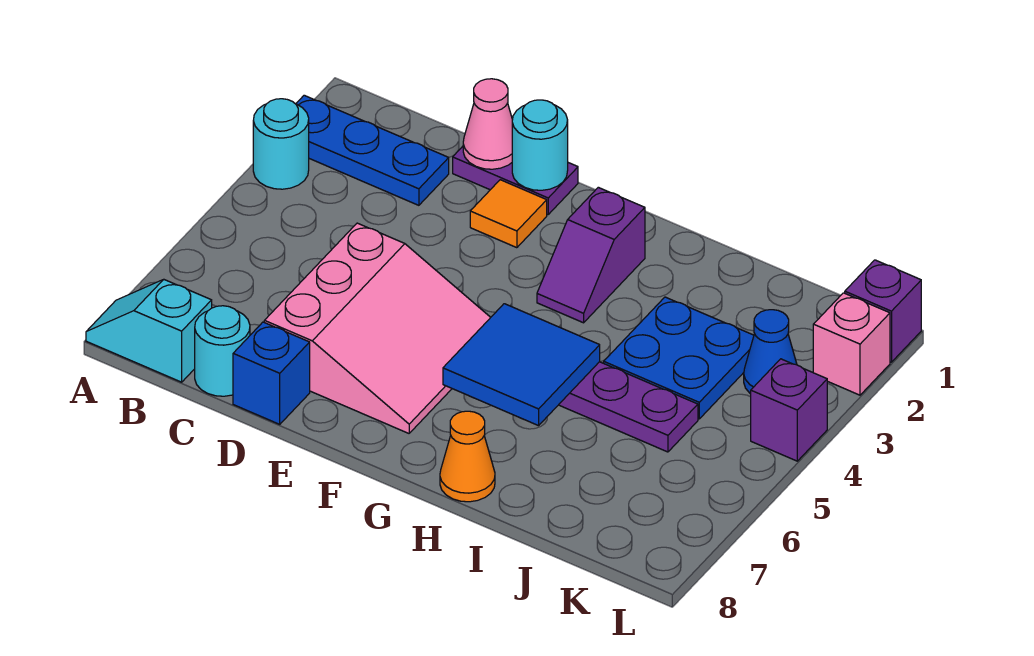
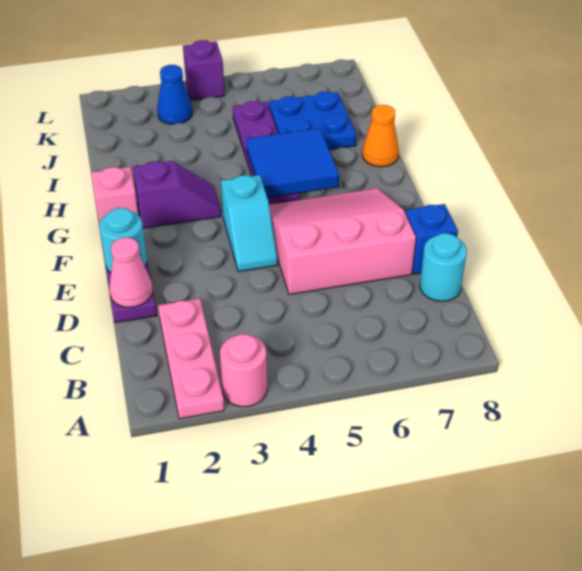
blue plate A2:C2 level 1 -> pink plate A2:C2 level 1
cyan round brick A3 level 1 -> pink round brick A3 level 1
cyan slope A8:B8 level 1 top B -> cyan slope E4:F4 level 1 top F
orange tile E2 level 1 -> none
blue plate I3:J4 level 1 -> blue plate I6:J7 level 1
purple brick L1 level 1 -> none
pink brick L2 level 1 -> pink brick G1 level 1

